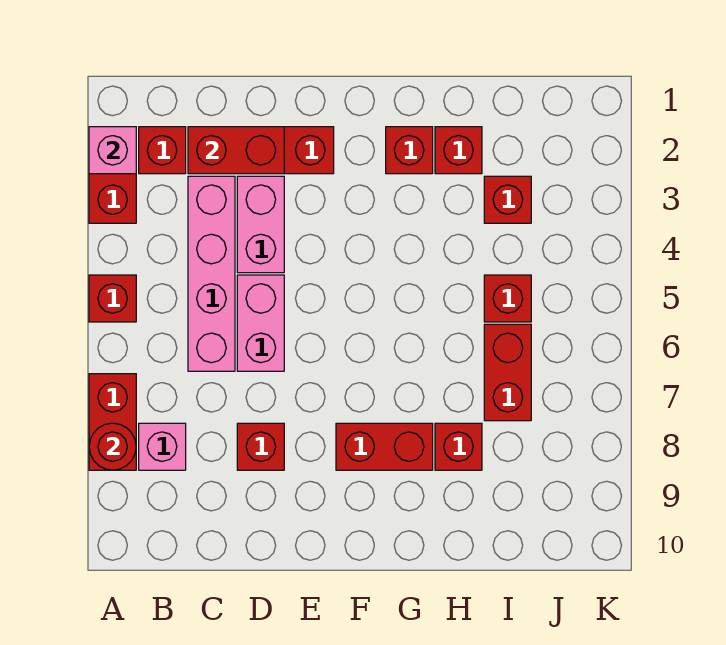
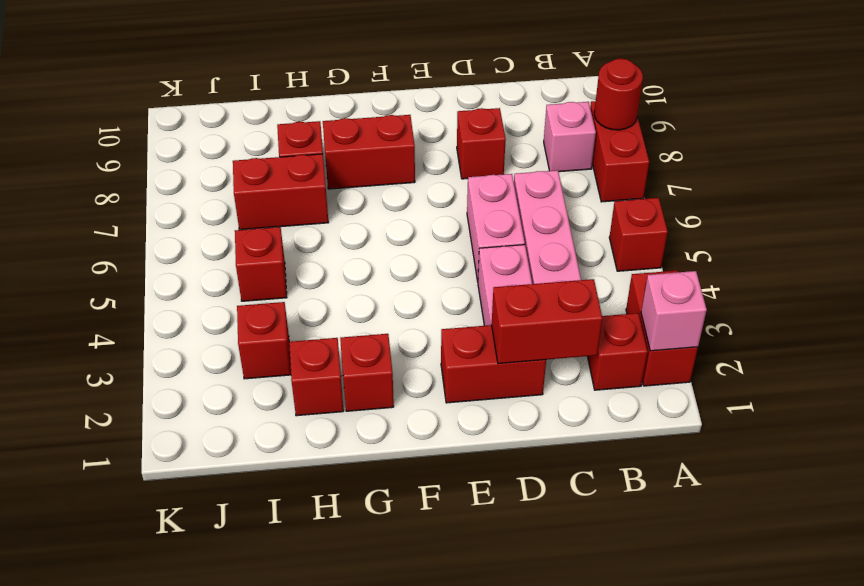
red brick I6:I7 level 1 -> red brick H7:I7 level 1

